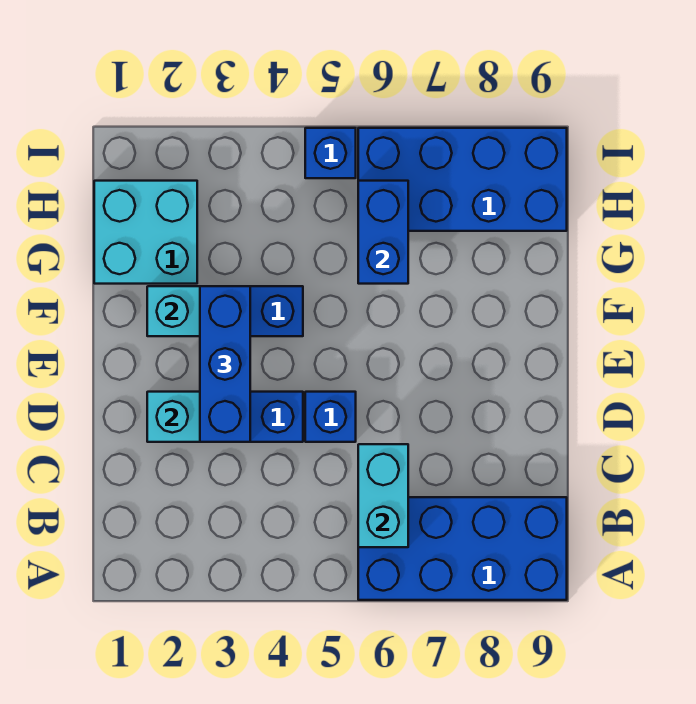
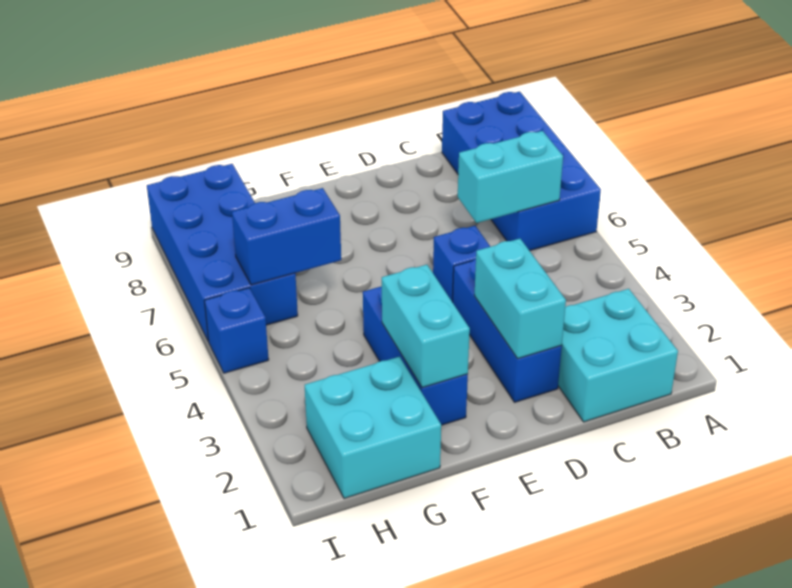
none -> cyan brick B1:C2 level 1
blue brick D3:F3 level 3 -> none

